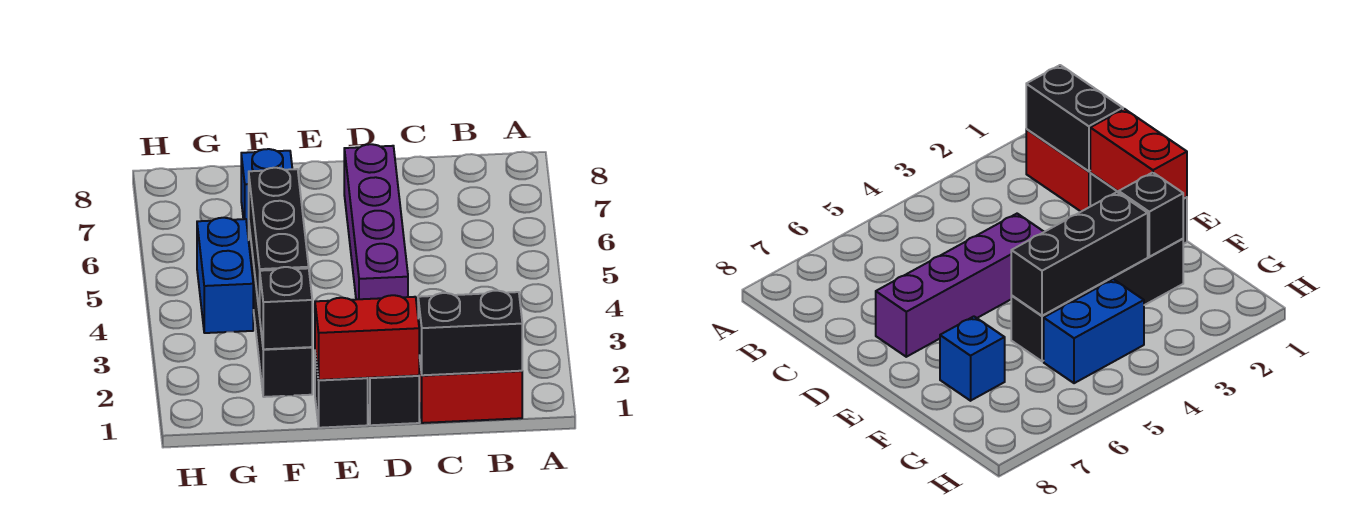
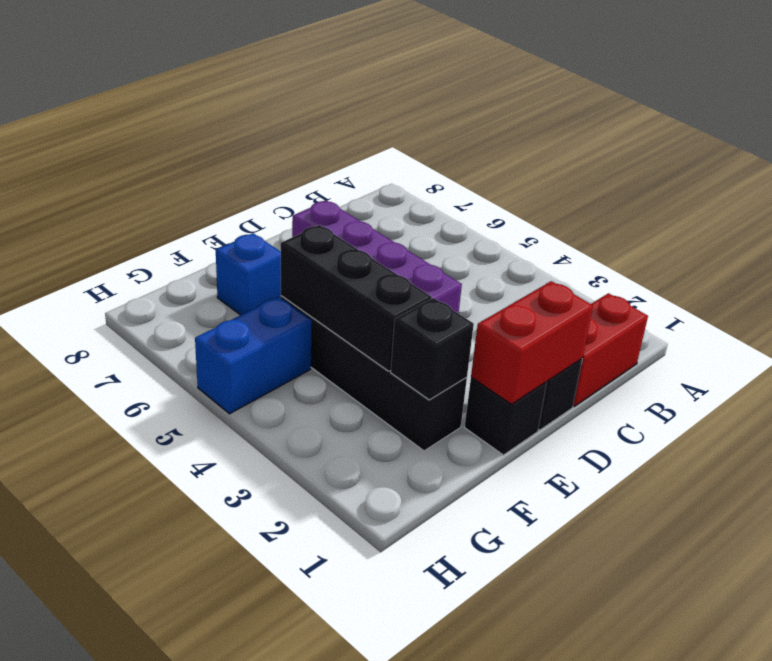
black brick B1:C1 level 2 -> none
blue brick G4:G5 level 1 -> blue brick G5:H5 level 1

